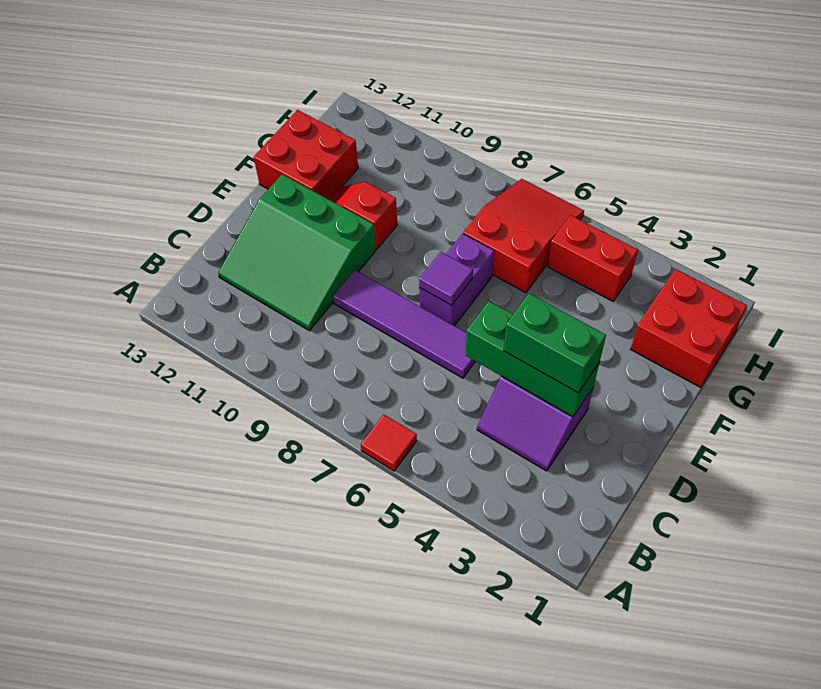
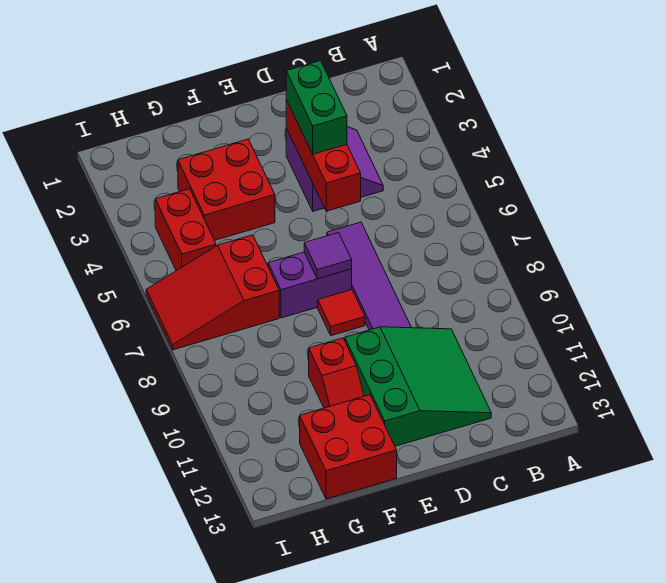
red tile A6 level 1 -> red tile E8 level 1
green brick D3:D5 level 2 -> red brick D3:D5 level 2
red brick G1:H2 level 1 -> red brick F3:G4 level 1

